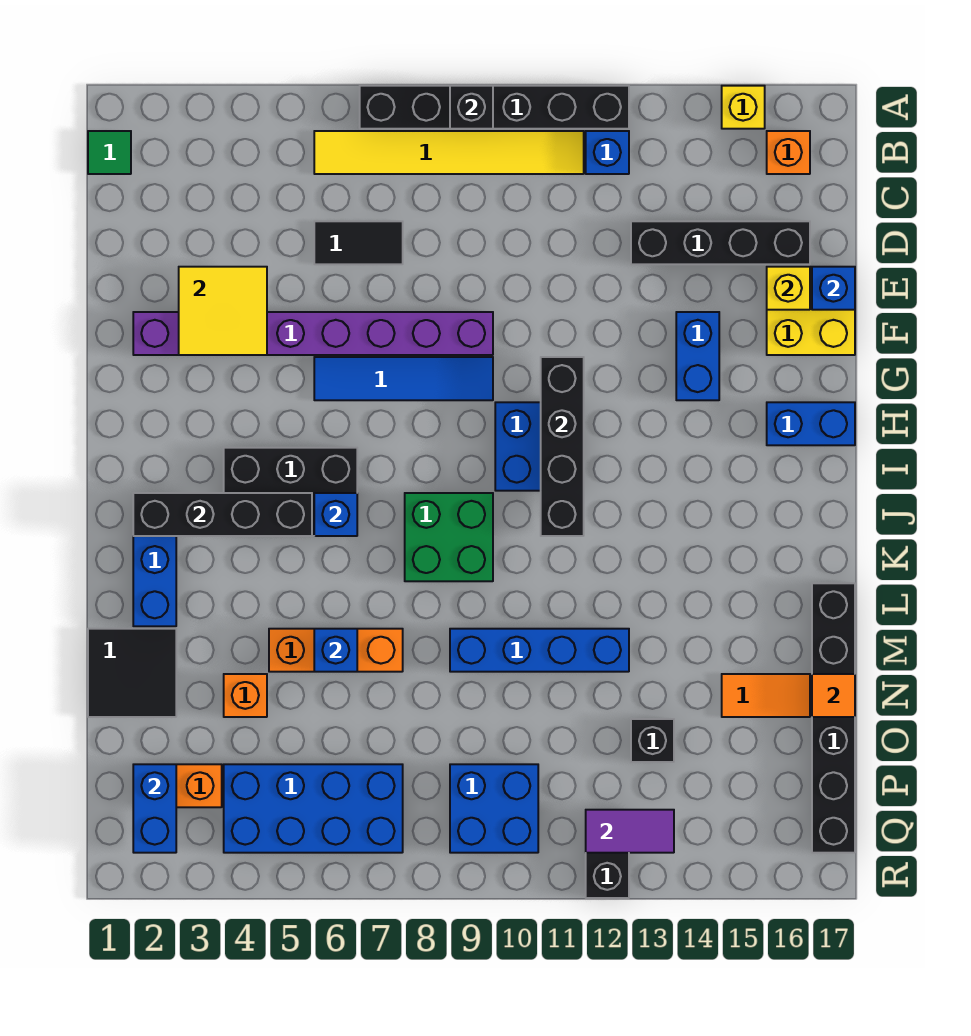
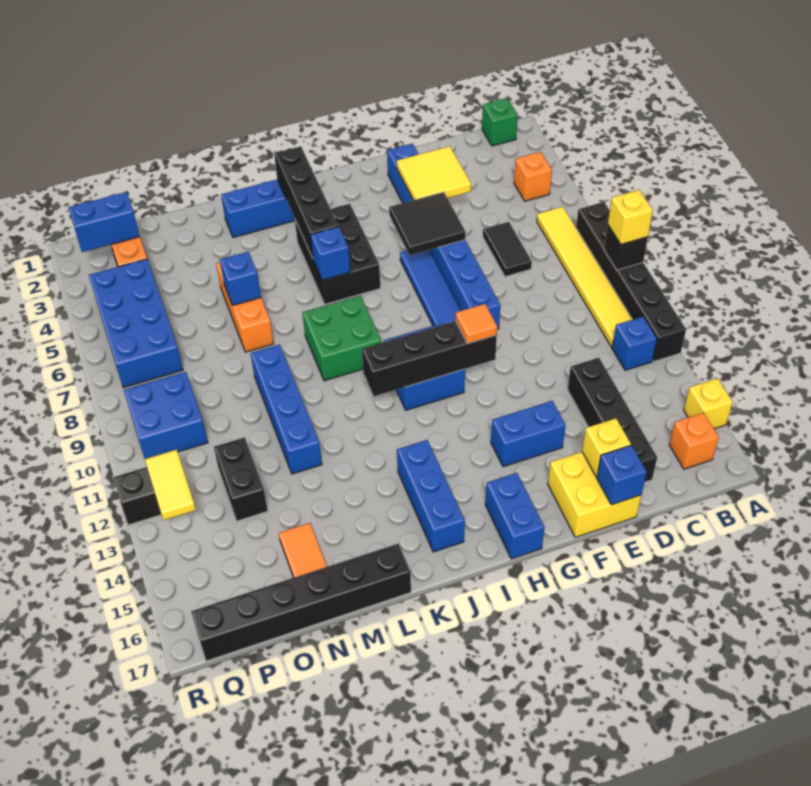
none -> yellow brick A9 level 3
green tile B1 level 1 -> green brick B1 level 1
purple brick F2:F9 level 1 -> blue brick F2:F9 level 1
none -> blue brick J14:J16 level 1
black tile M1:N2 level 1 -> black tile F5:G6 level 2
orange brick N4 level 1 -> orange brick B4 level 1
orange tile N17 level 2 -> orange tile G11 level 3
black brick O13 level 1 -> black brick O12:O13 level 1
purple tile Q12:Q13 level 2 -> yellow tile Q12:Q13 level 2

